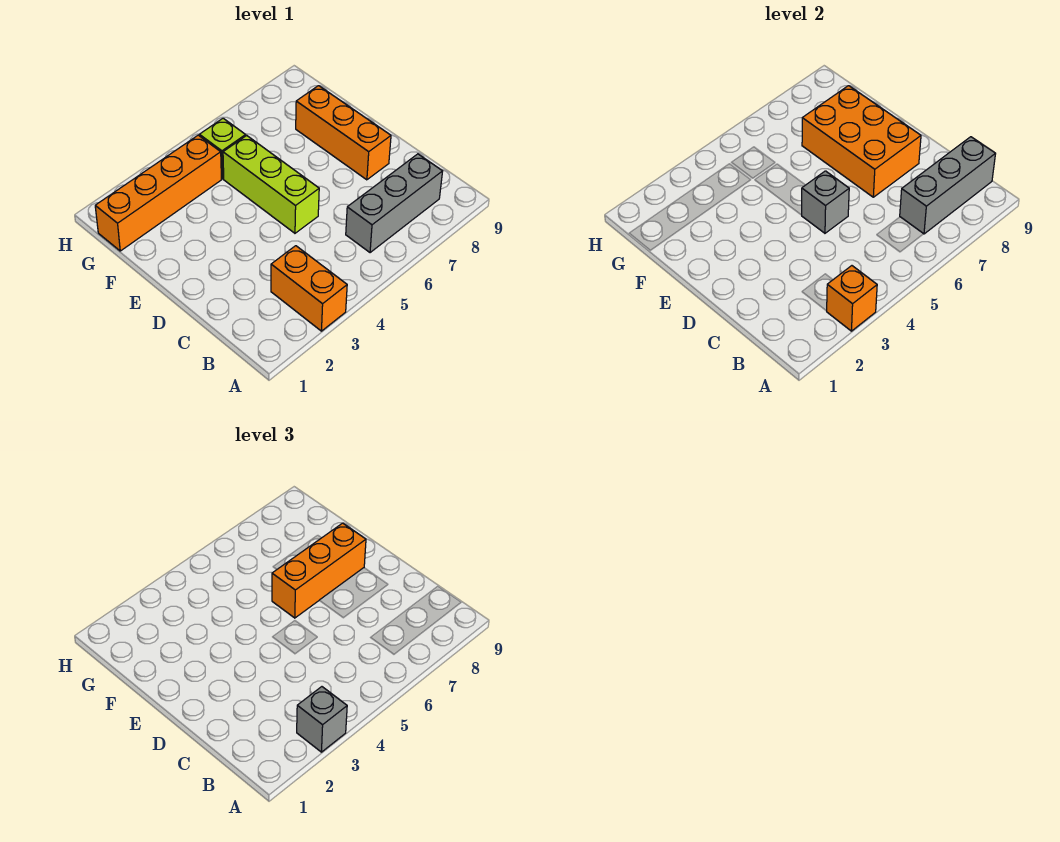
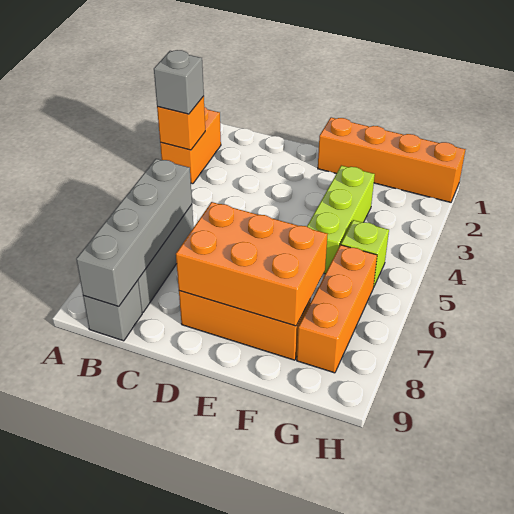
orange brick A3:B3 level 1 -> orange brick A2:A3 level 1
grey brick B7:B9 level 2 -> grey brick B6:B9 level 2
lime brick D5:F5 level 1 -> lime brick F3:F5 level 1
grey brick D5 level 2 -> grey brick B9 level 1
orange brick E6:E8 level 3 -> orange brick G6:G8 level 1
orange brick G1:G4 level 1 -> orange brick E1:H1 level 1

